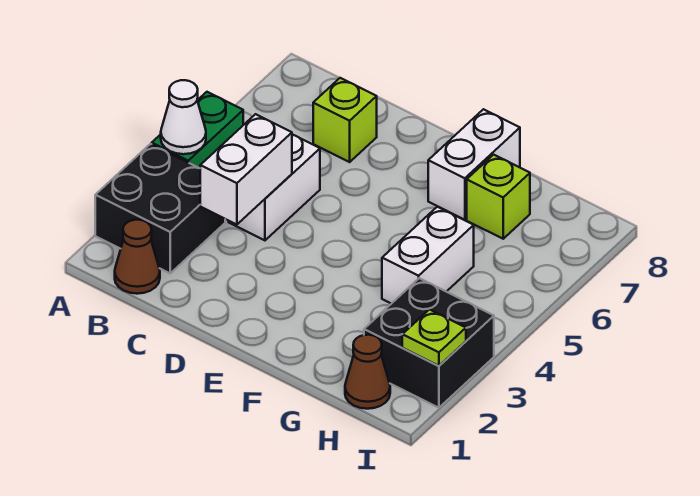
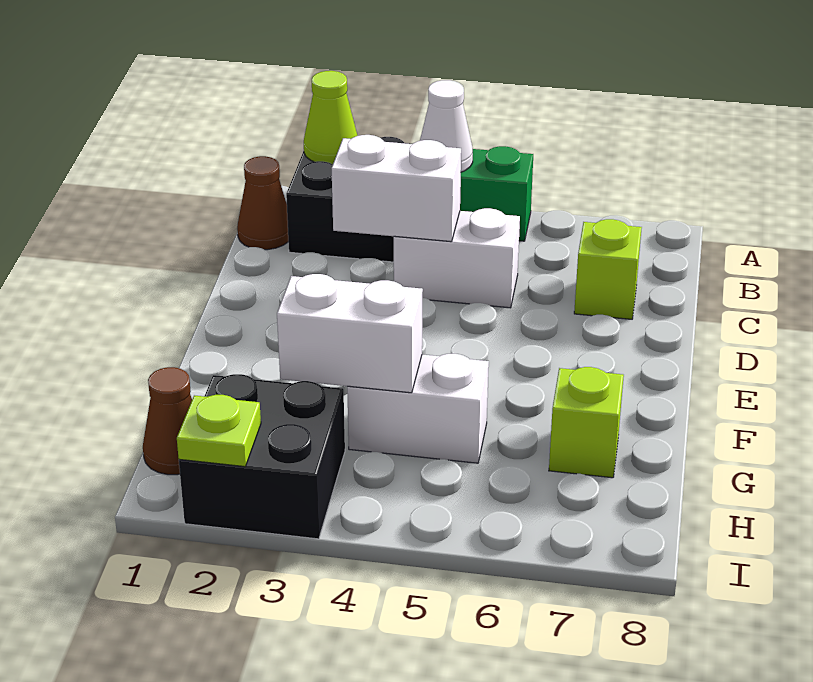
none -> lime cone A2 level 2
white brick F7:F8 level 1 -> white brick G3:G4 level 2

